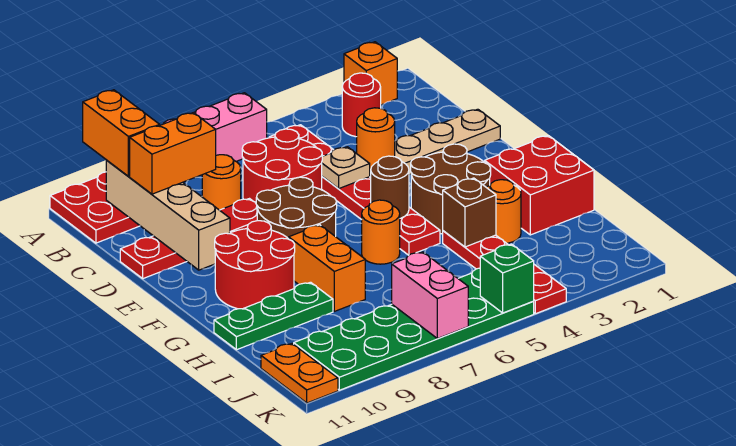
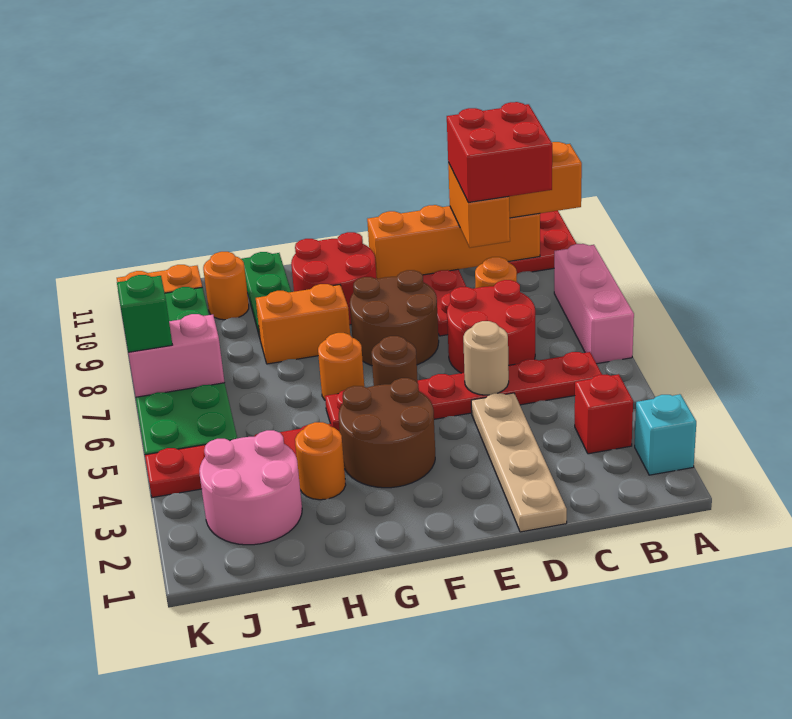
orange brick A2 level 1 -> cyan brick A2 level 1
red round brick B3 level 1 -> red brick B3 level 1
tan brick B10:E10 level 2 -> orange brick B10:E10 level 2
orange round brick D4 level 2 -> orange round brick I10 level 1
tan plate D5 level 2 -> tan round brick D5 level 2
red brick G1:H2 level 1 -> red brick B9:C10 level 4
brown brick H4 level 2 -> none
none -> pink round brick I2:J3 level 1
green brick K5 level 2 -> green brick K7 level 3

